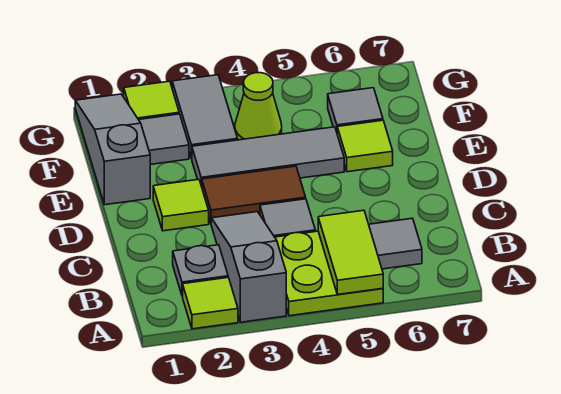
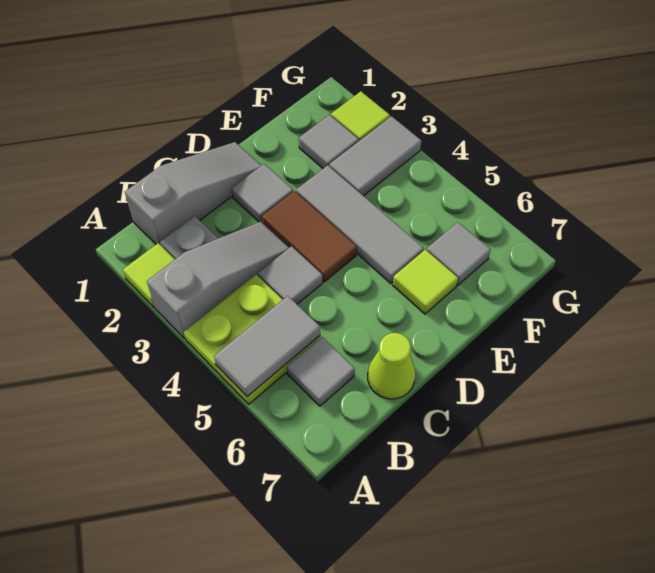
lime tile A5:B5 level 2 -> grey tile A5:B5 level 2
lime tile D2 level 1 -> grey tile D2 level 1
grey slope E1:G1 level 1 top E -> grey slope B1:D1 level 1 top B
lime cone F4 level 1 -> lime cone C7 level 1

